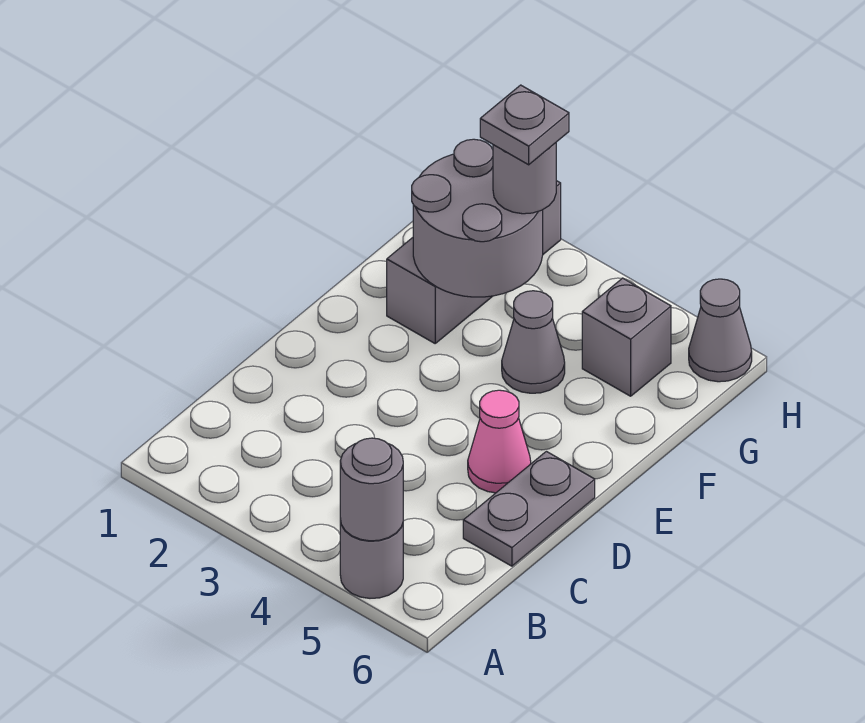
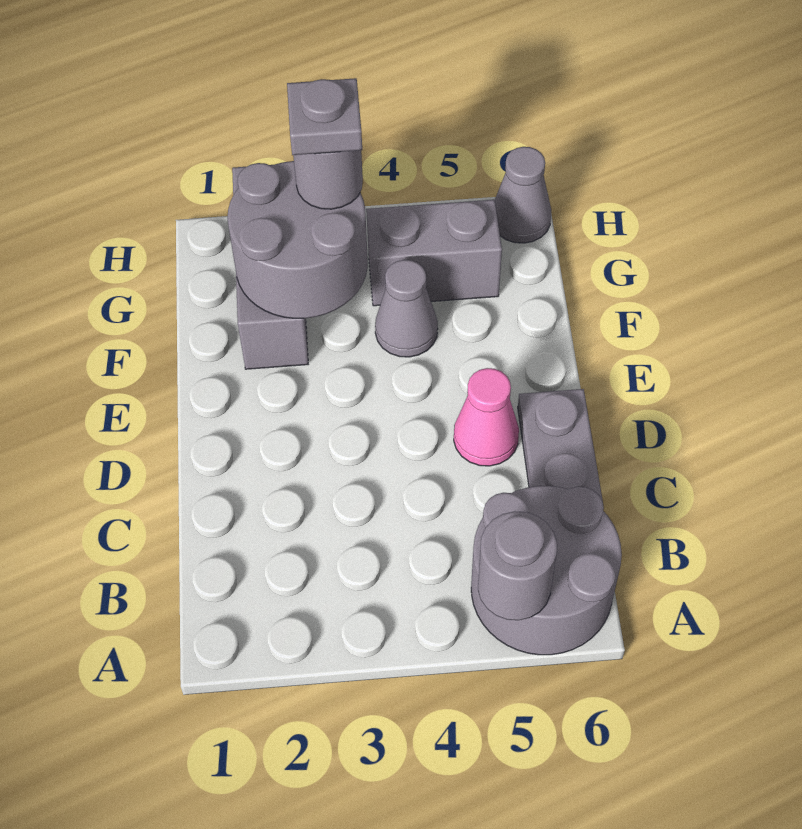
grey round brick A5 level 1 -> grey round brick A5:B6 level 1
grey brick G5 level 1 -> grey brick G4:G5 level 1

